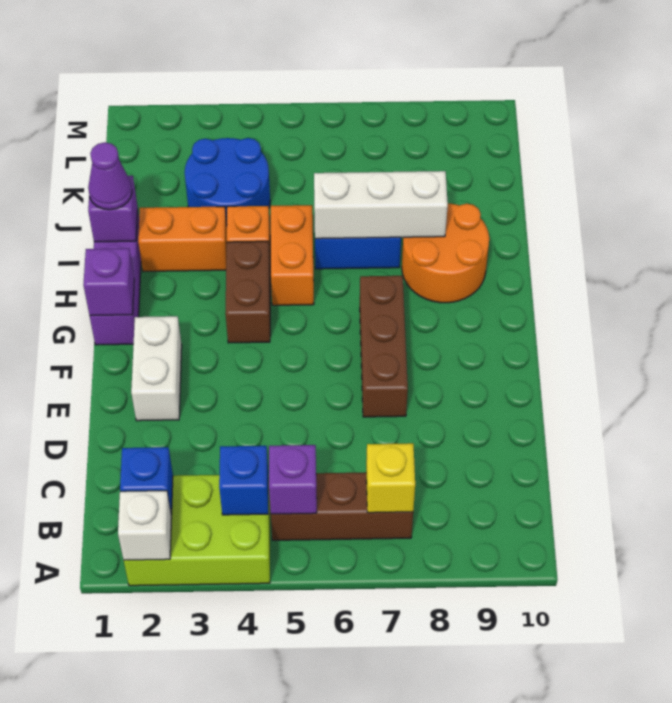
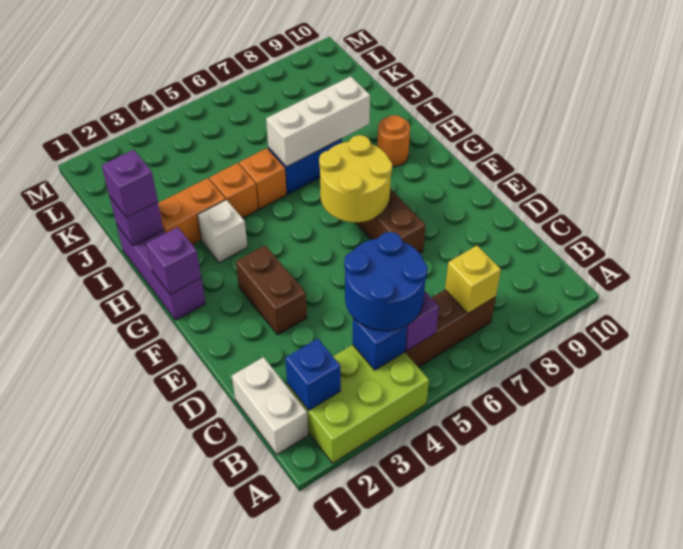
white brick A2 level 2 -> white brick H3 level 1
white brick E2:F2 level 1 -> white brick B1:C1 level 1
none -> yellow round brick F6:G7 level 2
brown brick G4:H4 level 1 -> brown brick E3:F3 level 1
orange brick H5:I5 level 1 -> orange brick I5 level 1
orange round brick H8:I9 level 1 -> orange round brick H9 level 1
purple cone I1 level 3 -> purple brick I1 level 3
blue round brick J3:K4 level 1 -> blue round brick B4:C5 level 3

